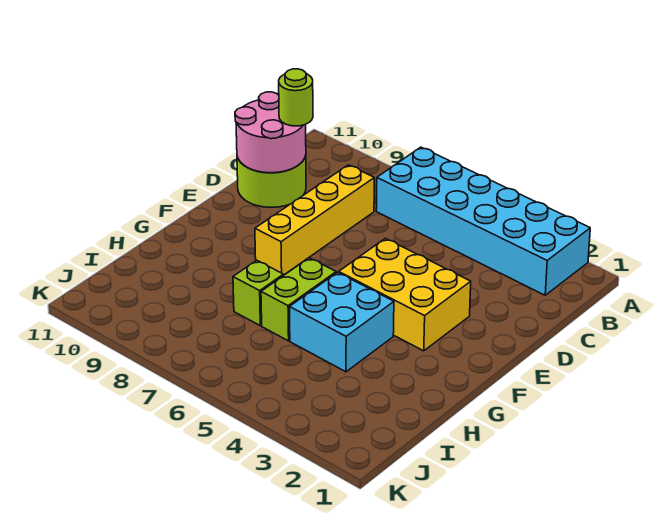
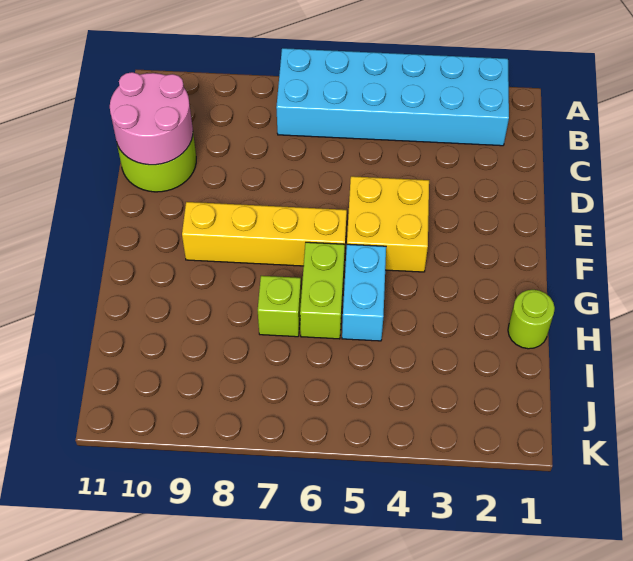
yellow brick C8:F8 level 1 -> yellow brick F6:F9 level 1
lime round brick C10 level 3 -> lime round brick H1 level 1
yellow brick E3:F5 level 1 -> yellow brick E4:F5 level 1
cyan brick G4:H5 level 1 -> cyan brick G5:H5 level 1

